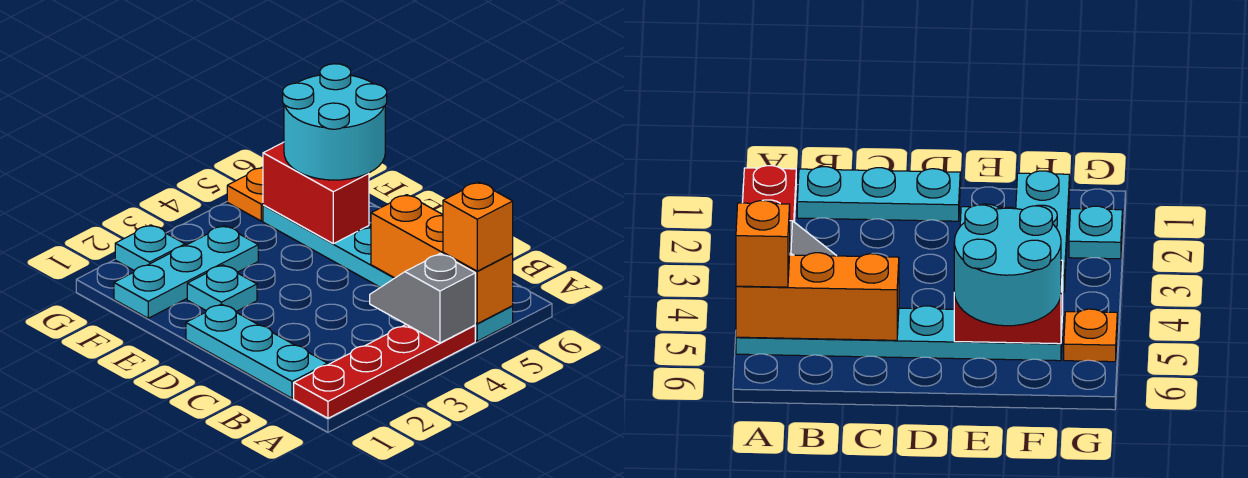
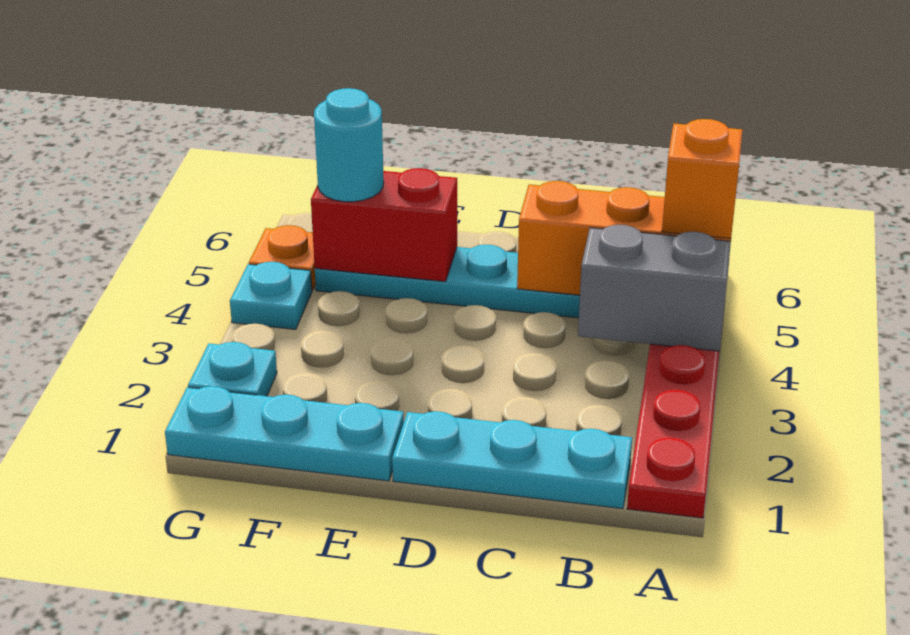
grey slope A4:B4 level 2 top A -> grey brick A4:B4 level 2
cyan plate E2 level 1 -> cyan plate G4 level 1
cyan round brick E5:F6 level 3 -> cyan round brick F5 level 3
cyan plate F1:F3 level 1 -> cyan plate E1:G1 level 1

